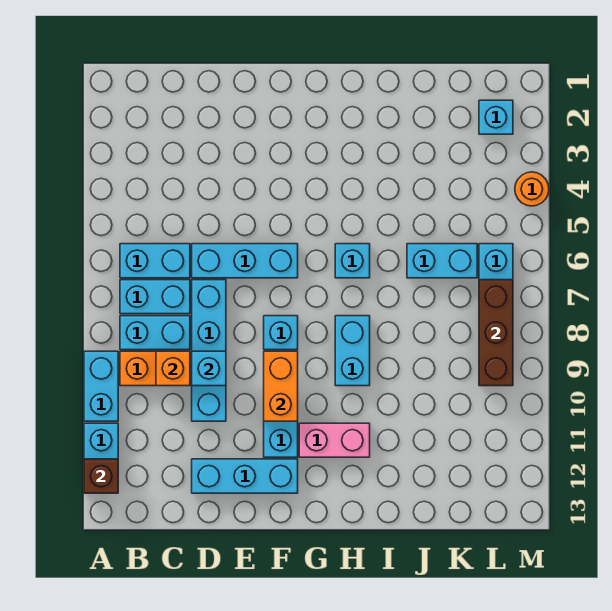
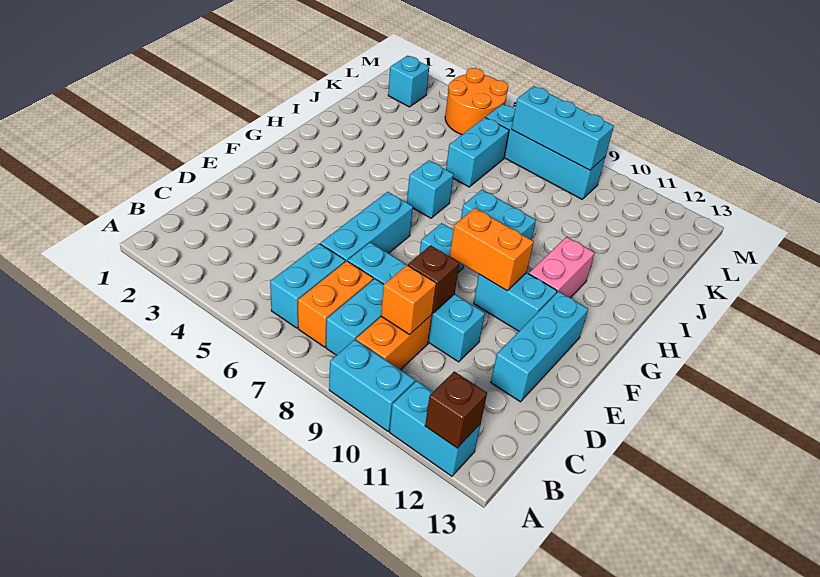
cyan brick B7:C7 level 1 -> orange brick B7:C7 level 1
cyan brick D9 level 2 -> brown brick D9 level 2
brown brick L7:L9 level 2 -> cyan brick L7:L9 level 2
orange round brick M4 level 1 -> orange round brick L4:M5 level 1

